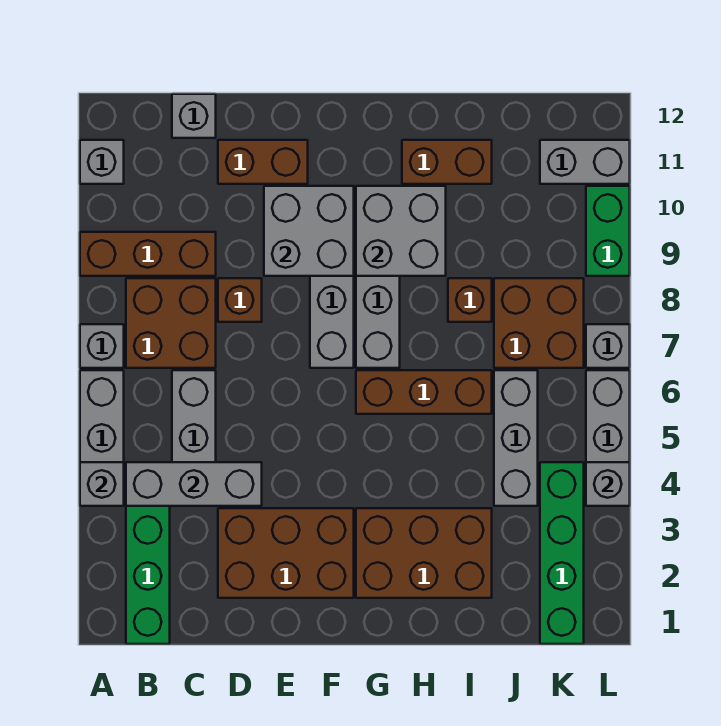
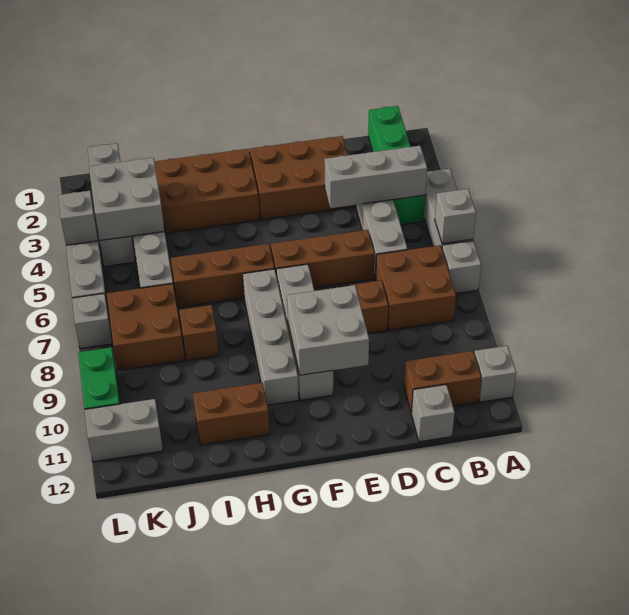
grey brick A4 level 2 -> grey brick A6 level 2
brown brick A9:C9 level 1 -> brown brick D6:F6 level 1
brown brick D11:E11 level 1 -> brown brick B11:C11 level 1
grey brick G9:H10 level 2 -> grey brick J3:K4 level 2
green brick K1:K4 level 1 -> grey brick K1:K4 level 1

